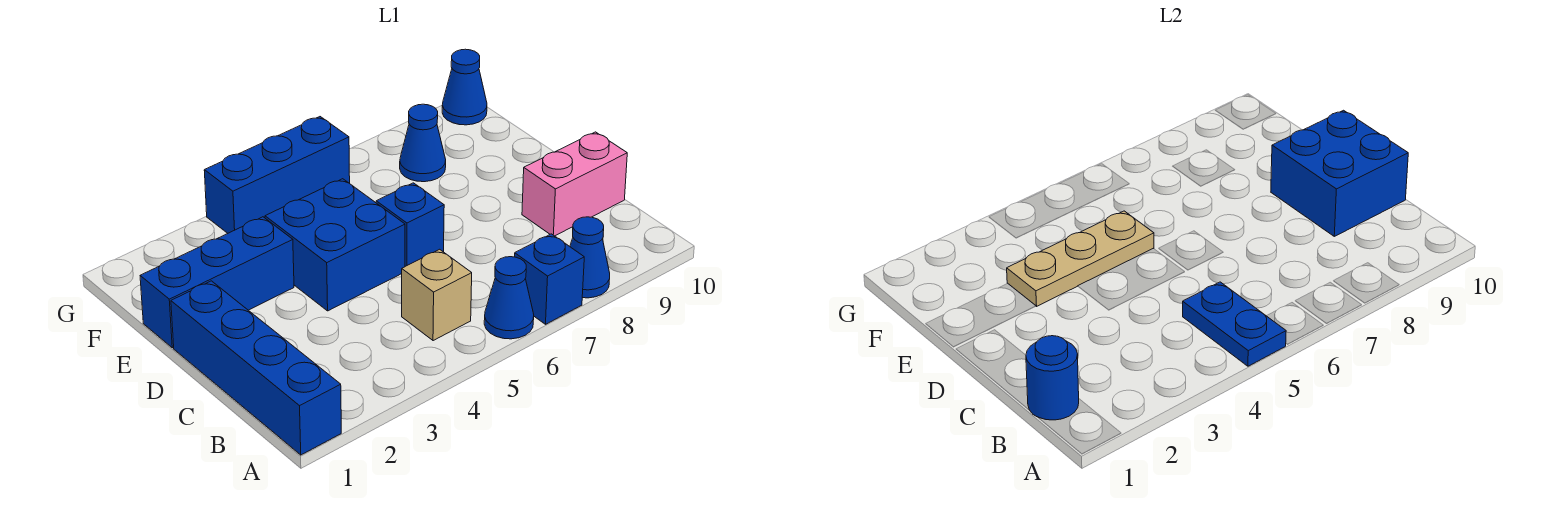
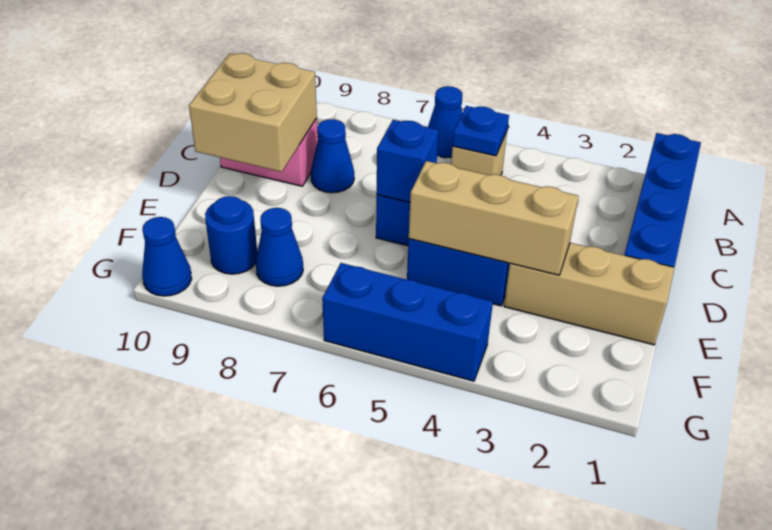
blue plate A5:B5 level 2 -> blue plate B5 level 2
blue brick A7 level 1 -> blue brick D6 level 2
blue cone A8 level 1 -> blue cone C8 level 1
blue round brick B1 level 2 -> blue round brick F9 level 1
blue brick C9:D10 level 2 -> tan brick C9:D10 level 2
blue brick E1:E3 level 1 -> tan brick E1:E3 level 1
tan plate E3:E5 level 2 -> tan brick E3:E5 level 2

